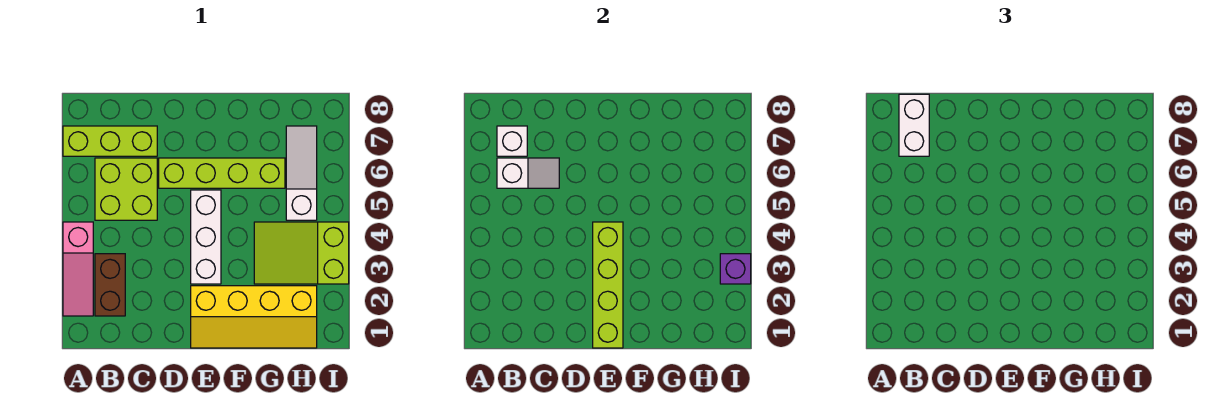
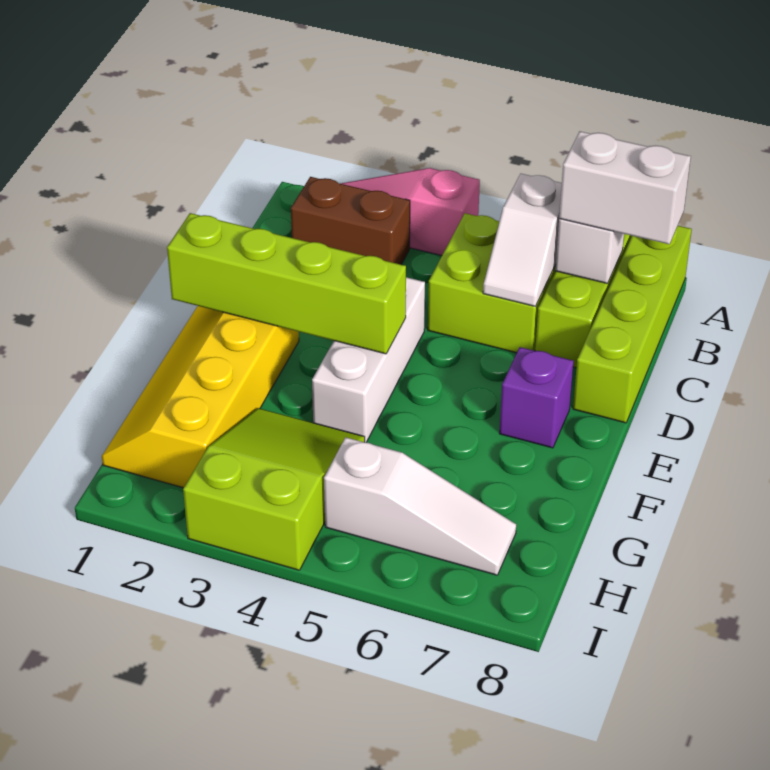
lime brick D6:G6 level 1 -> lime brick A8:D8 level 1
white brick E3:E5 level 1 -> white brick D4:F4 level 1
purple brick I3 level 2 -> purple brick E7 level 1

